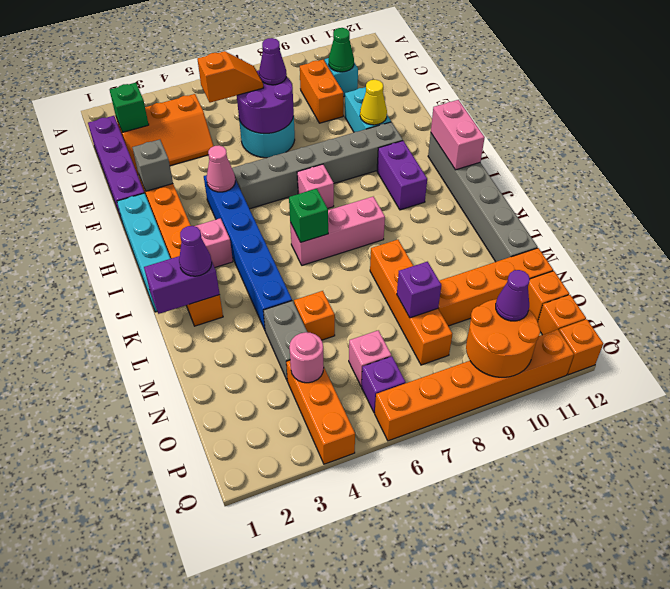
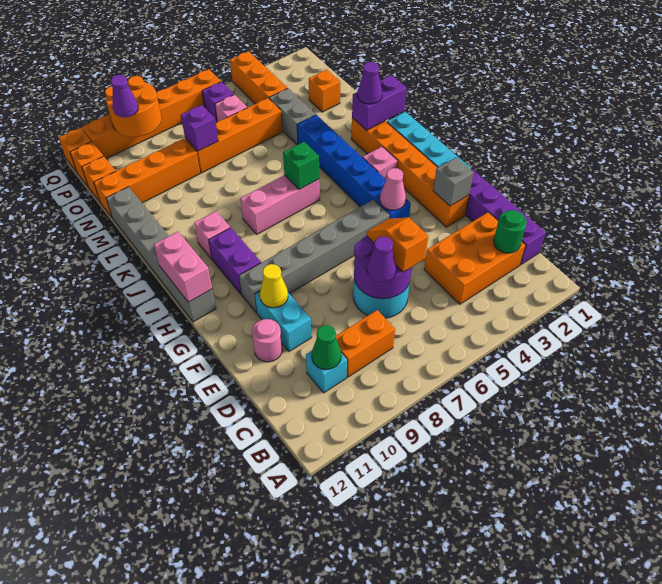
orange slope C2:D4 level 1 top C -> orange brick C2:D4 level 1
green brick C2 level 2 -> green round brick C2 level 2
orange brick C9:D9 level 1 -> orange brick C8:C9 level 1
orange slope D5:D6 level 3 top 5 -> orange slope D6:E6 level 3 top D
pink brick H7 level 1 -> pink brick J10 level 1
orange brick L8:O8 level 1 -> orange brick N5:N8 level 1
orange brick M5 level 1 -> orange brick N2 level 1
pink round brick O4 level 2 -> pink round brick E11 level 1

